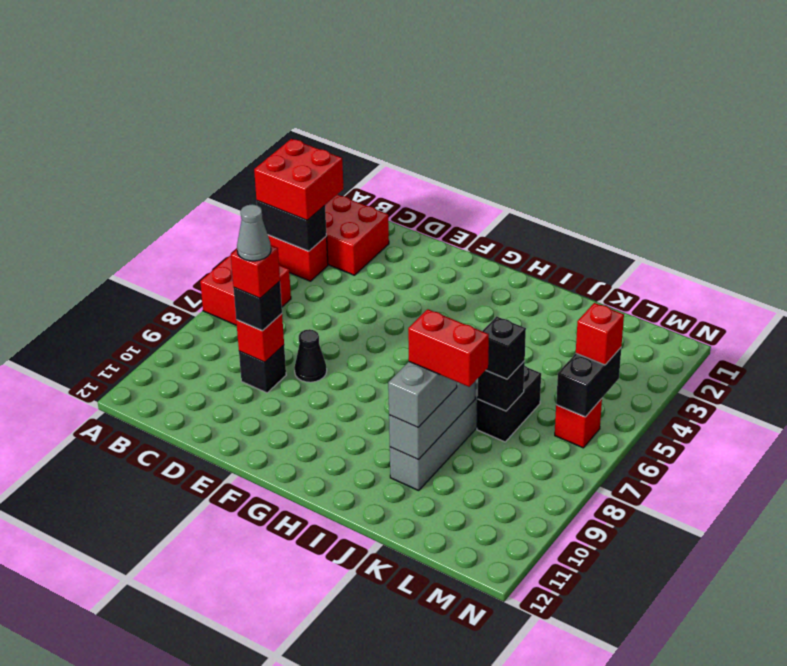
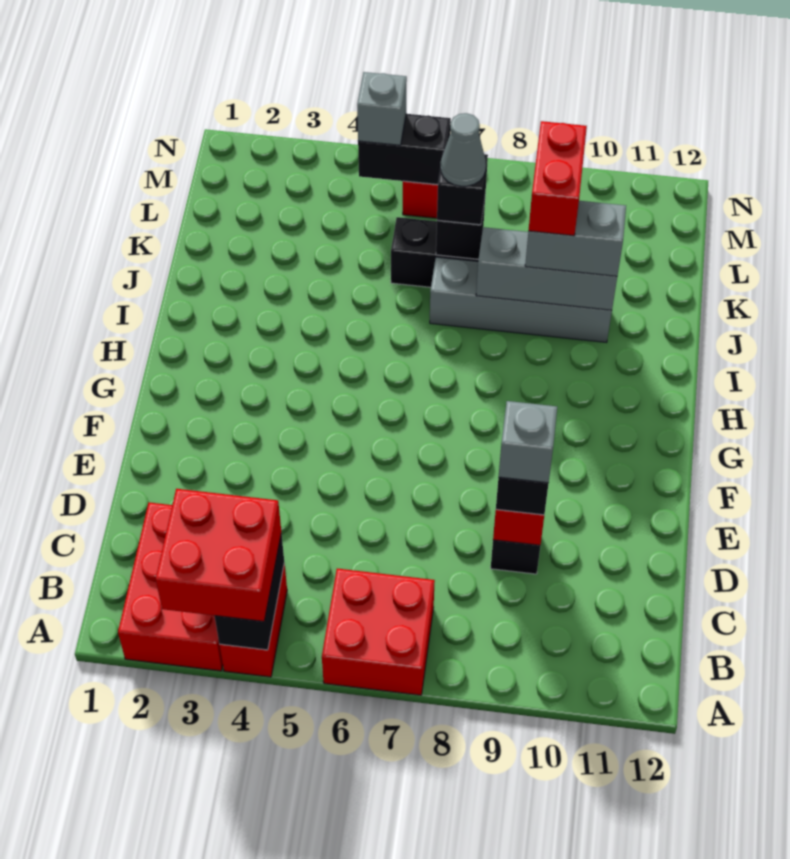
red brick D9 level 4 -> grey brick D9 level 4
grey cone D9 level 5 -> grey cone K7 level 4
black cone E8 level 1 -> none
red brick M5 level 3 -> grey brick M5 level 3

